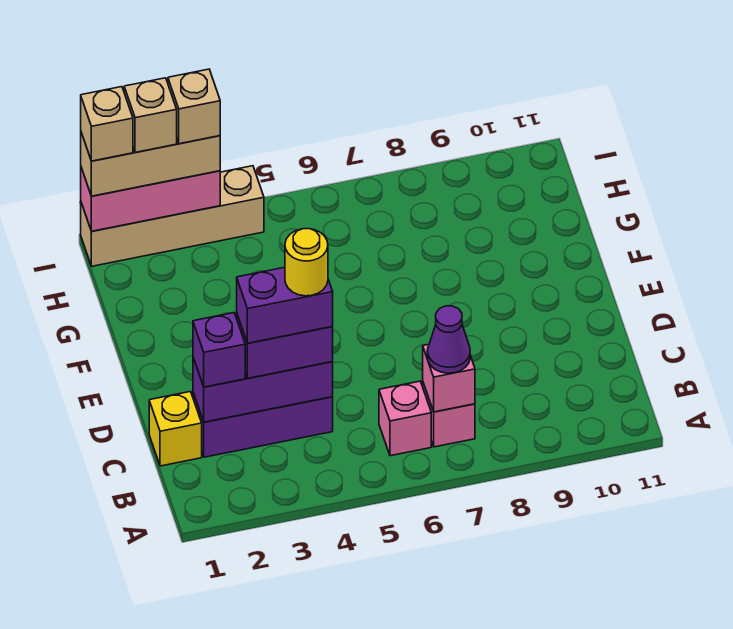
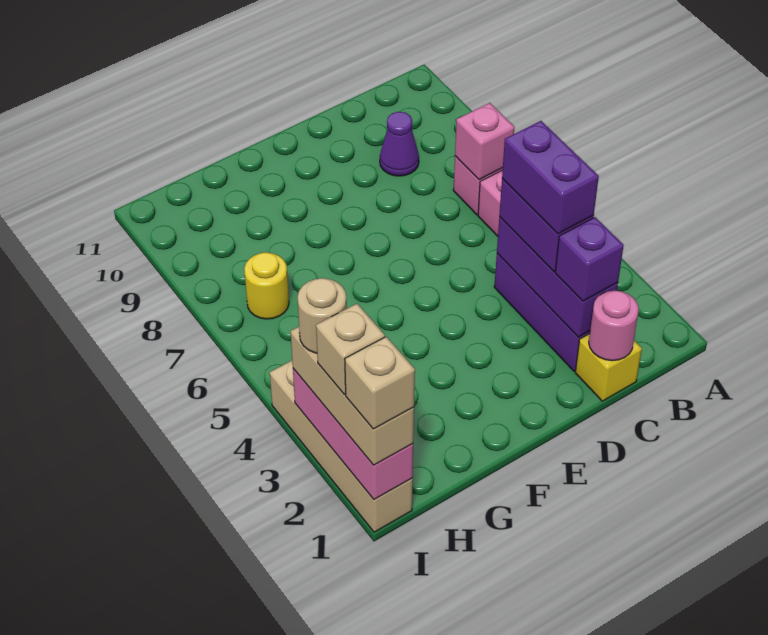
purple cone B7 level 3 -> purple cone C9 level 1
none -> pink round brick C1 level 2
yellow round brick C4 level 5 -> yellow round brick H7 level 1
tan brick I3 level 4 -> tan round brick I3 level 4

